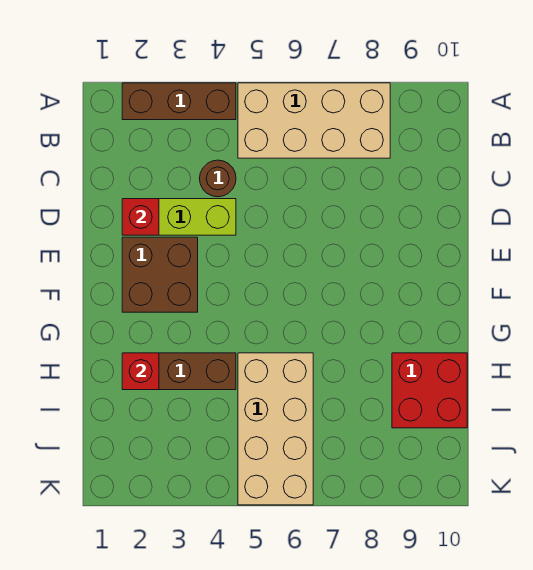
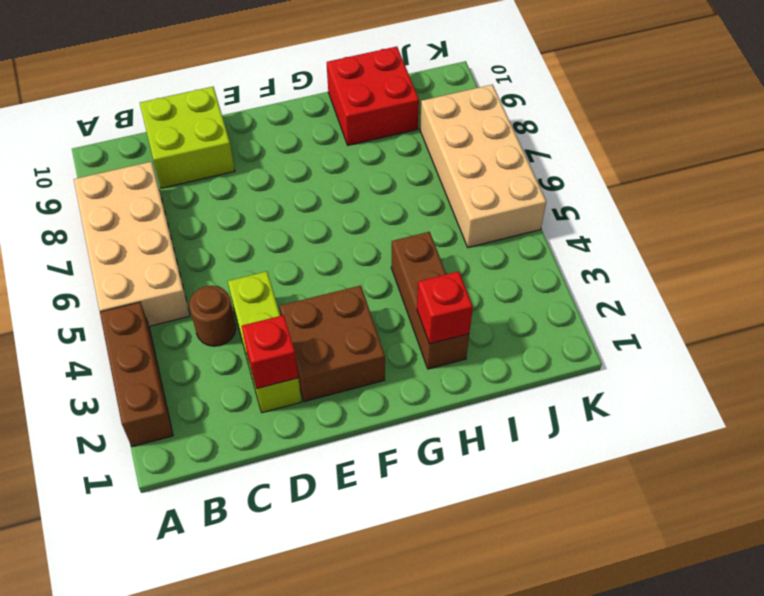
none -> lime brick C9:D10 level 1
tan brick H5:K6 level 1 -> tan brick J5:K8 level 1

